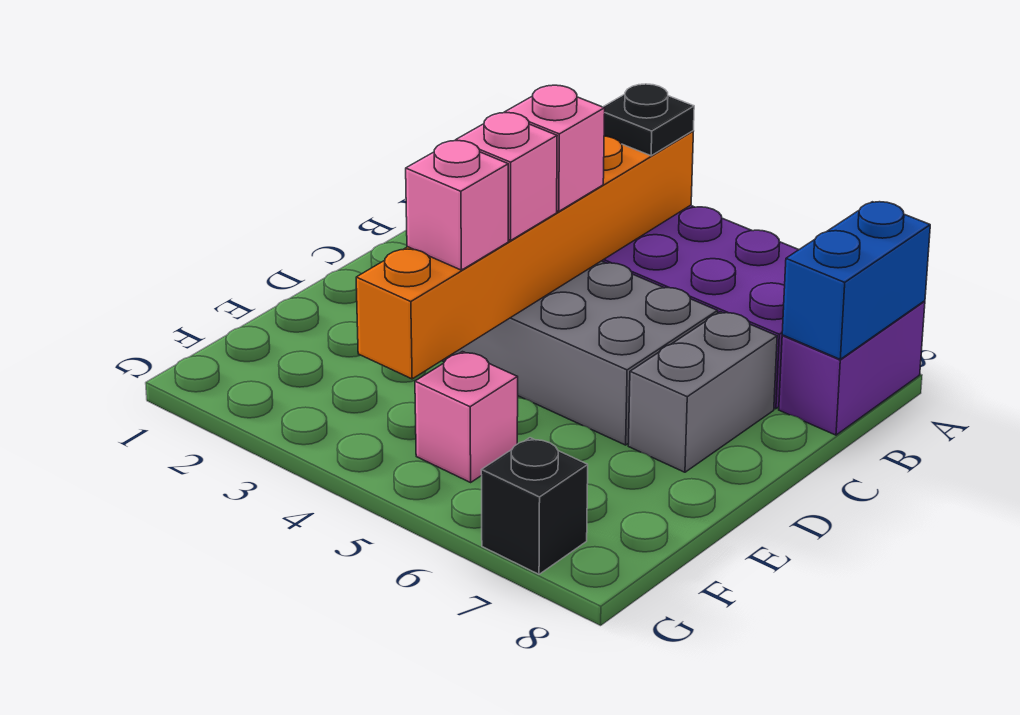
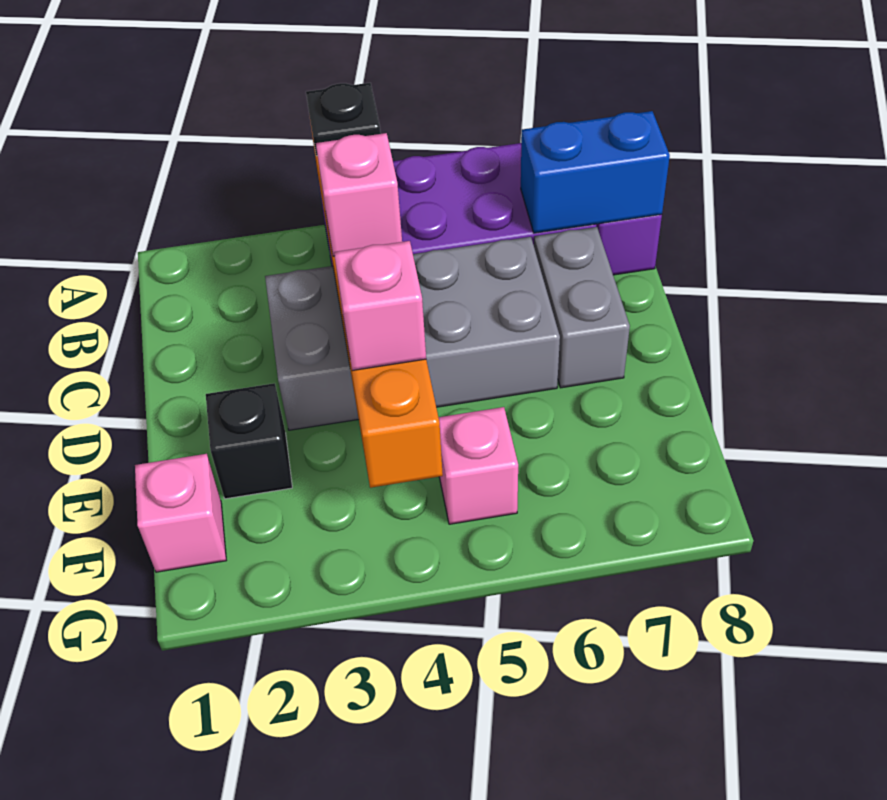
blue brick A8:B8 level 2 -> blue brick B7:B8 level 2
pink brick D4 level 3 -> pink brick F1 level 1
black brick G7 level 1 -> black brick E2 level 1

